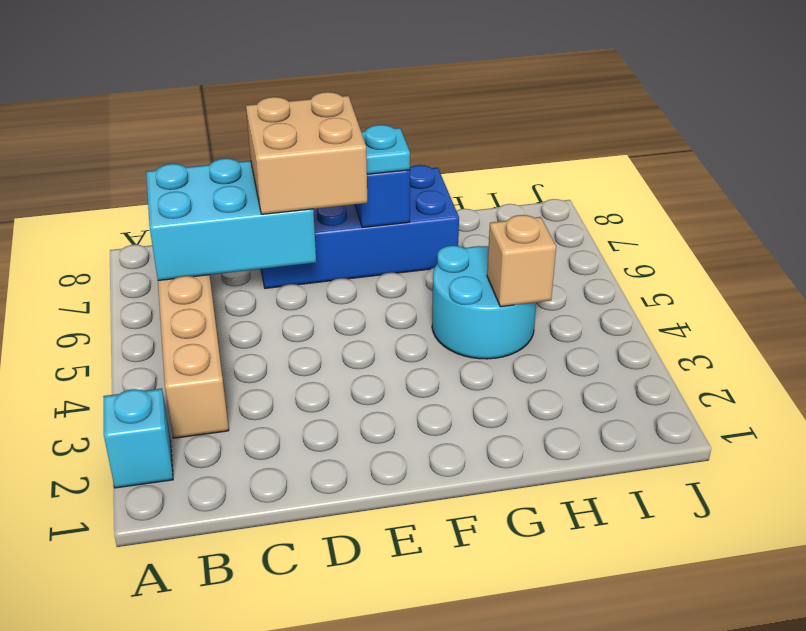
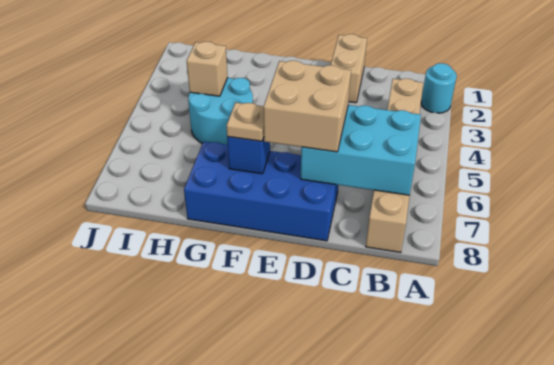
cyan brick A2 level 1 -> cyan round brick A2 level 1
none -> tan brick D1:D2 level 1
cyan plate F7 level 3 -> tan plate F7 level 3

